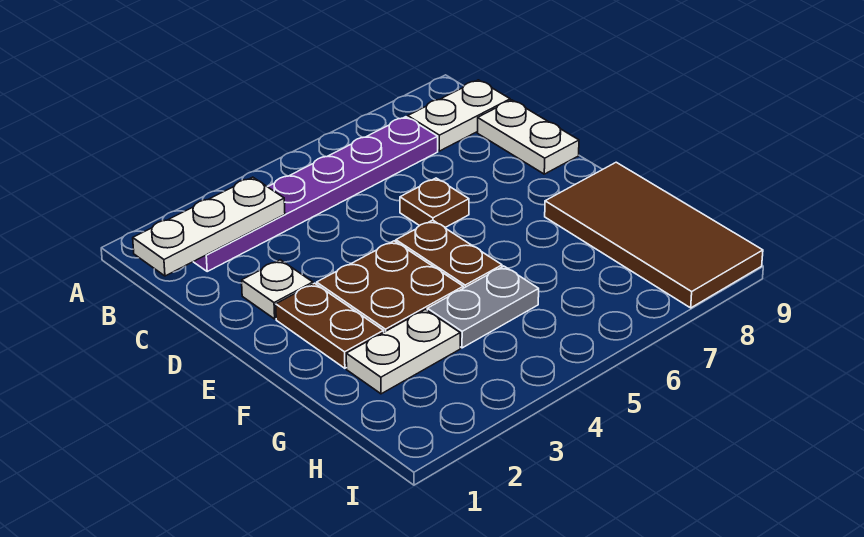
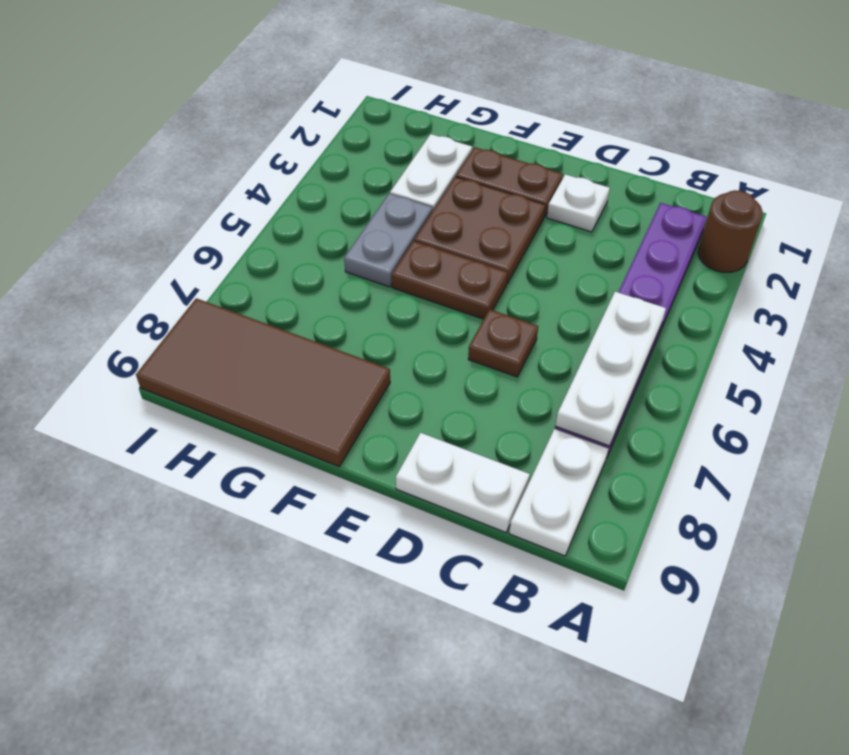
none -> brown round brick A2 level 1
white plate B1:B3 level 2 -> white plate B5:B7 level 2

